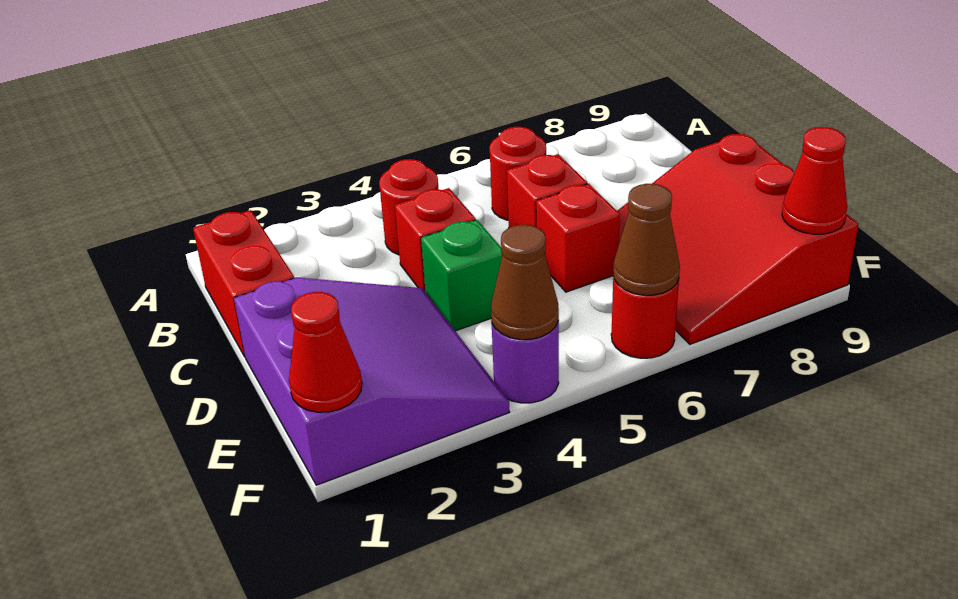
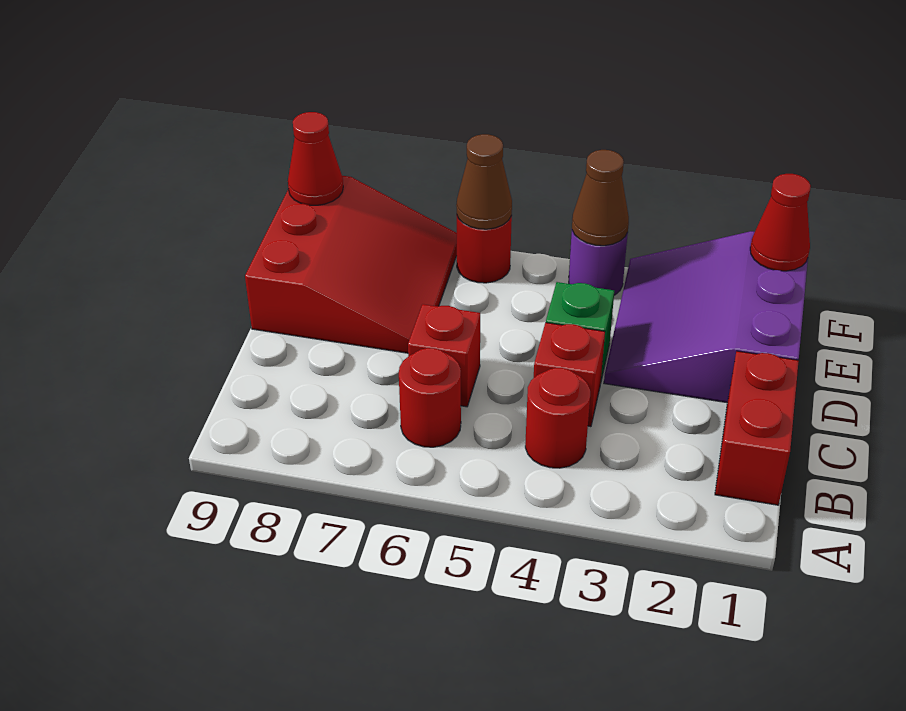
red brick D6 level 1 -> none

